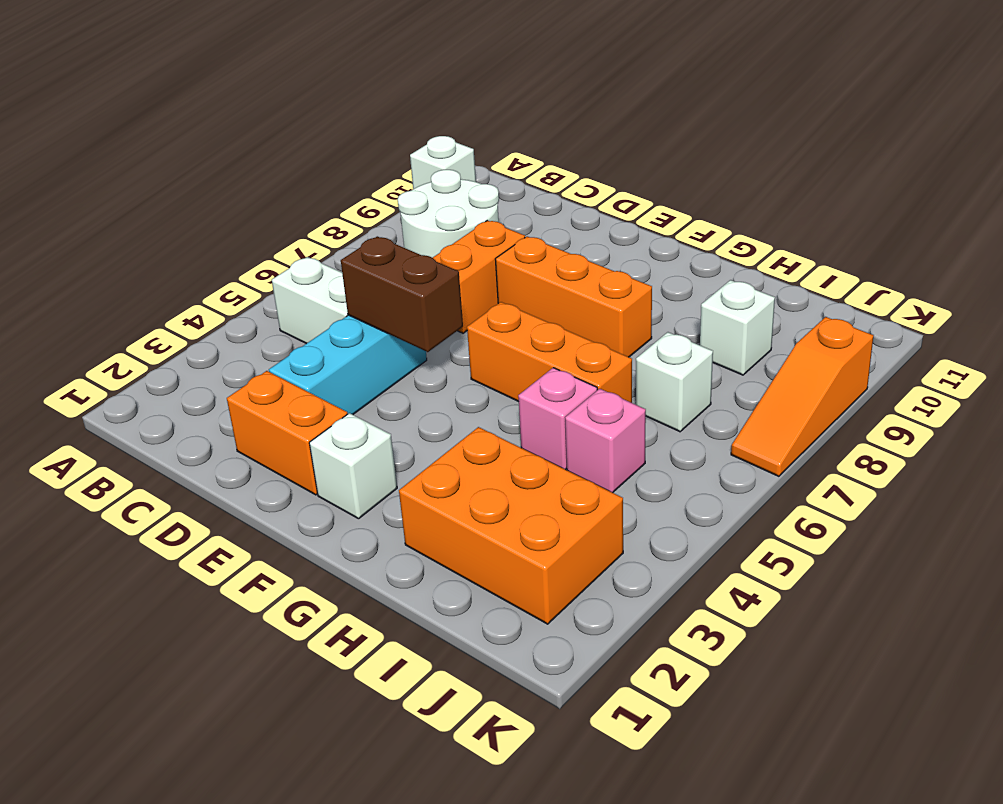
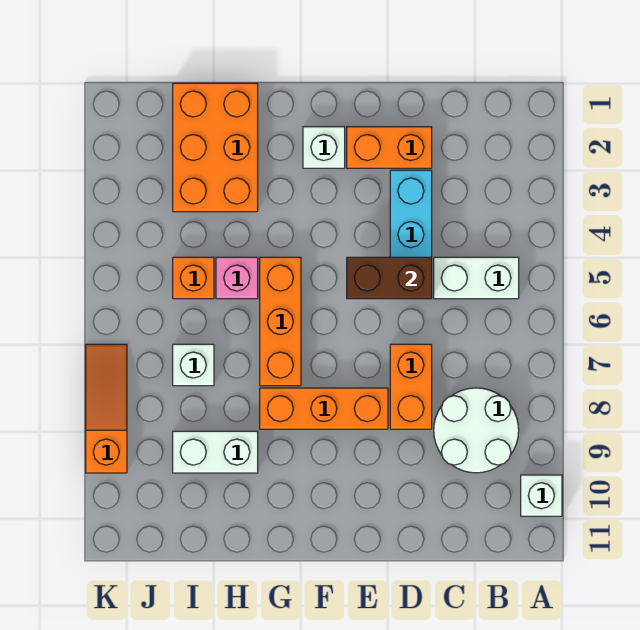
orange brick F6:H6 level 1 -> orange brick G5:G7 level 1
orange brick H2:J3 level 1 -> orange brick H1:I3 level 1
pink brick I5 level 1 -> orange brick I5 level 1
white brick I9 level 1 -> white brick H9:I9 level 1

